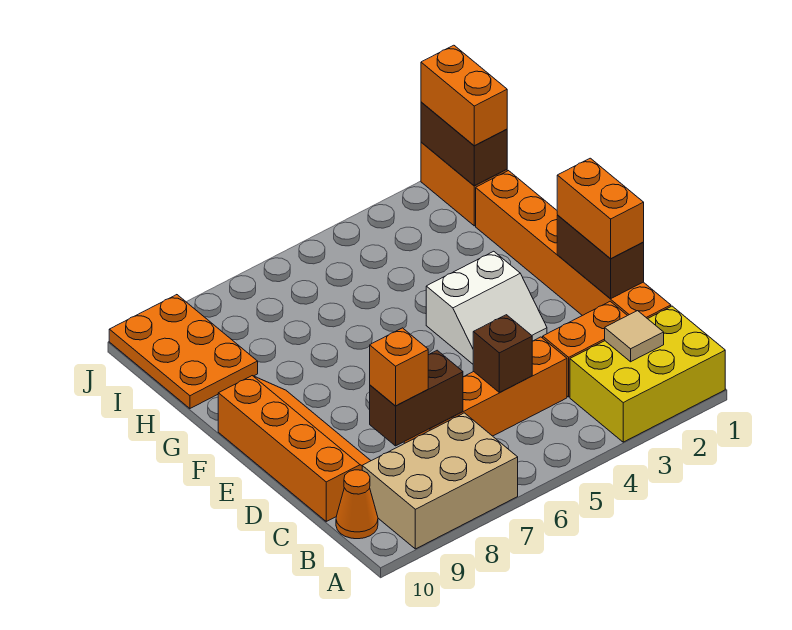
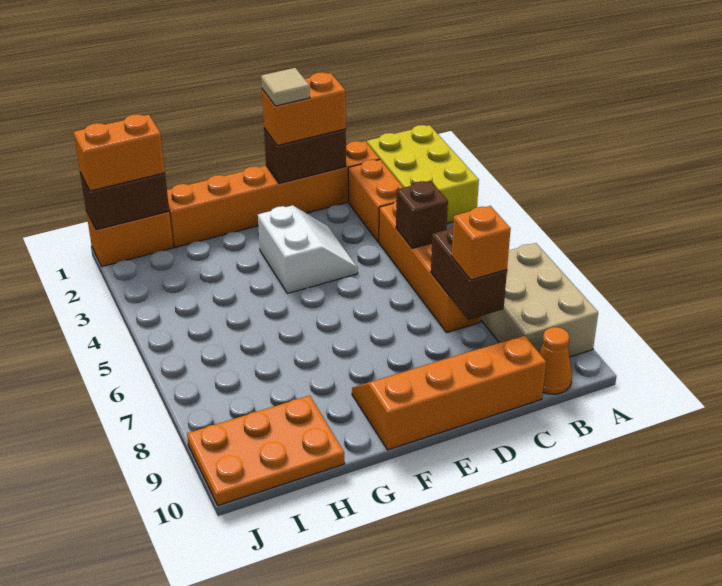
tan tile B2 level 2 -> tan tile E1 level 4

